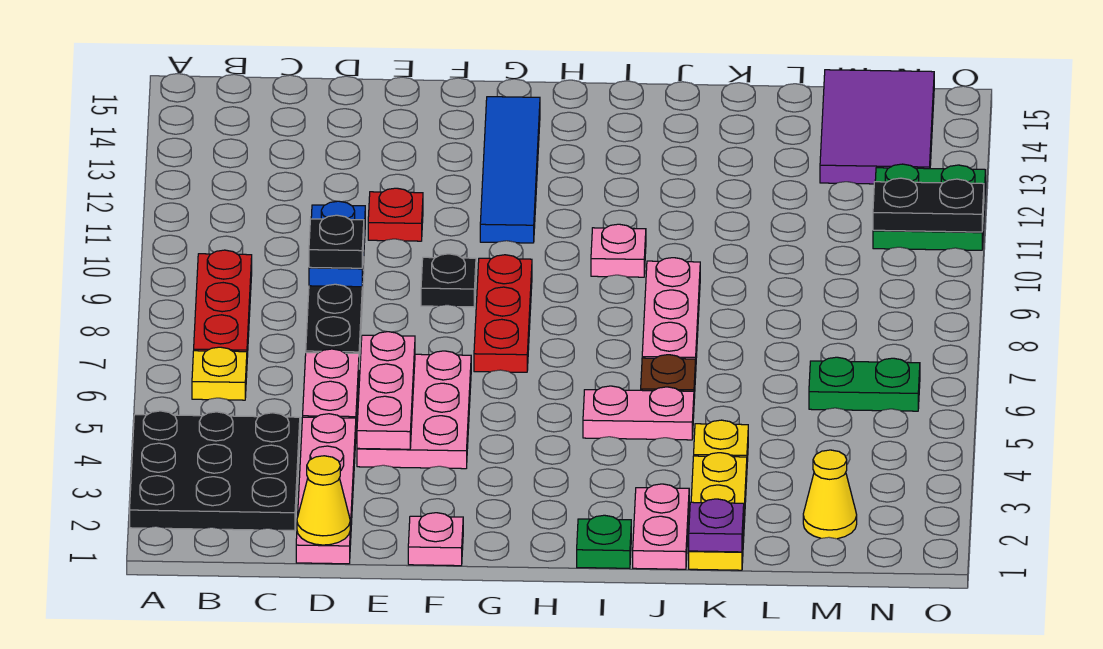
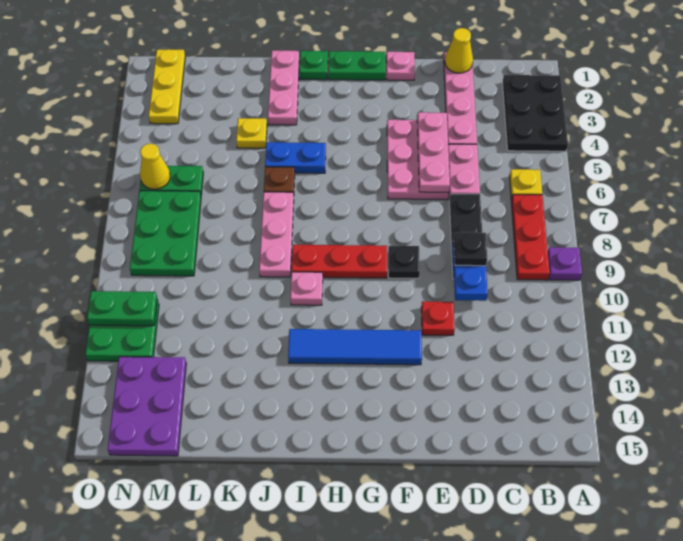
black plate A2:C4 level 1 -> black plate A2:B4 level 1
none -> green plate G1:H1 level 1
red plate G7:G9 level 1 -> red plate G9:I9 level 1
blue tile G11:G14 level 1 -> blue tile F12:I12 level 1
pink plate I5:J5 level 1 -> blue plate I5:J5 level 1
pink plate J1:J2 level 1 -> pink plate J1:J3 level 1
yellow plate K1:K3 level 1 -> yellow plate N1:N3 level 1
purple plate K1 level 2 -> purple plate A9 level 1
yellow cone M2 level 1 -> yellow cone N6 level 2
none -> green plate M7:N9 level 1
purple tile M13:N15 level 1 -> purple plate M13:N15 level 1
black plate N11:O11 level 2 -> green plate N11:O11 level 2

